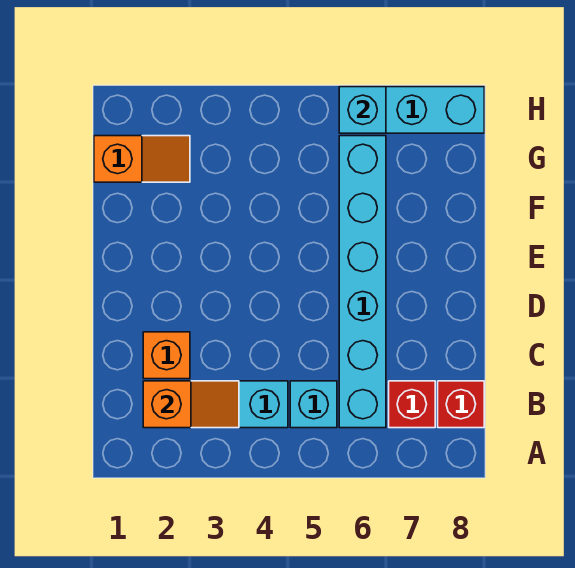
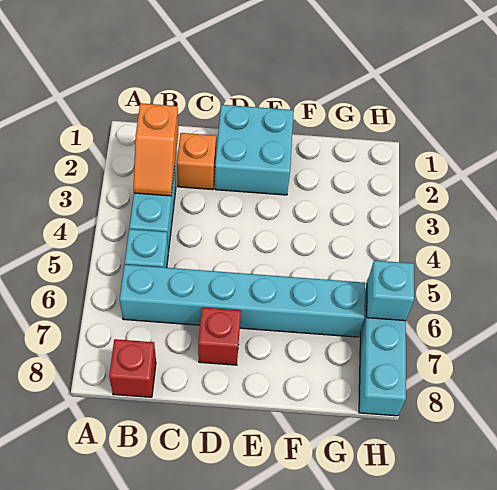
red brick B7 level 1 -> red brick D7 level 1
none -> cyan brick D1:E2 level 1
orange slope G1:G2 level 1 top 1 -> none

